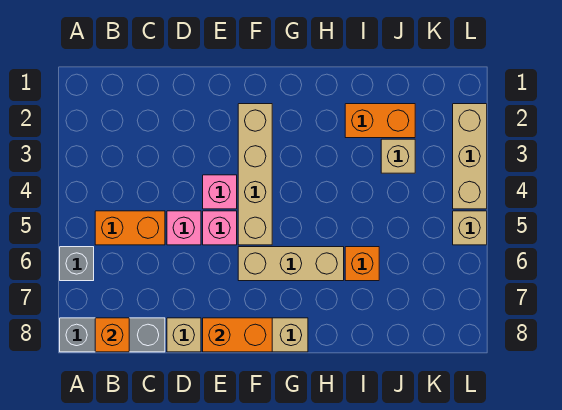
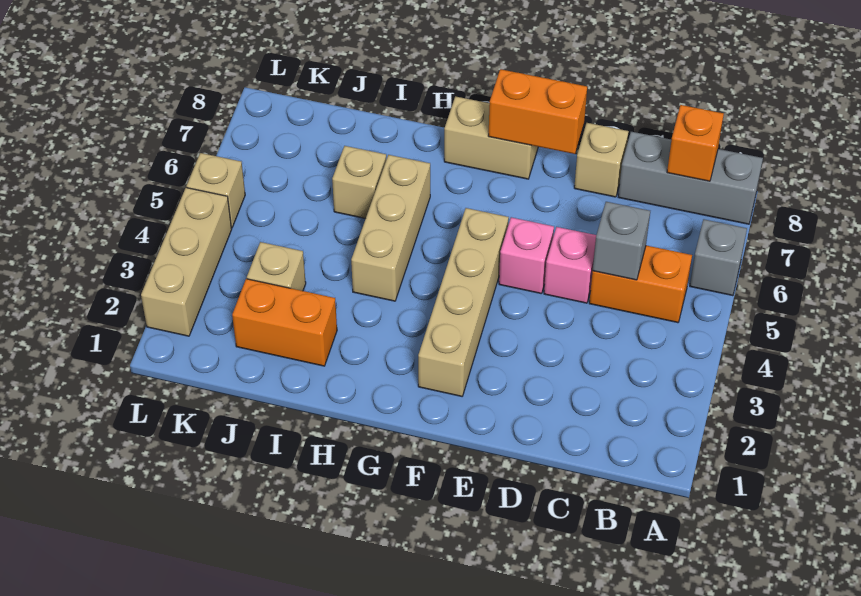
none -> grey brick C5 level 2
pink brick E4 level 1 -> none
tan brick F6:H6 level 1 -> tan brick H4:H6 level 1
orange brick I6 level 1 -> tan brick I6 level 1

